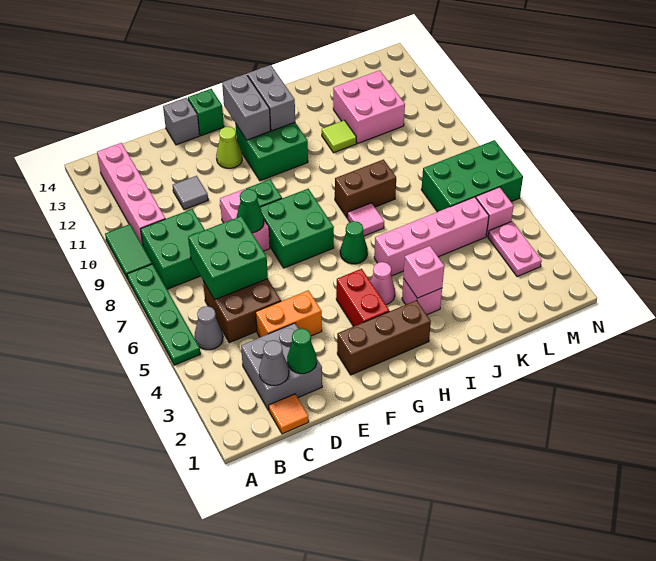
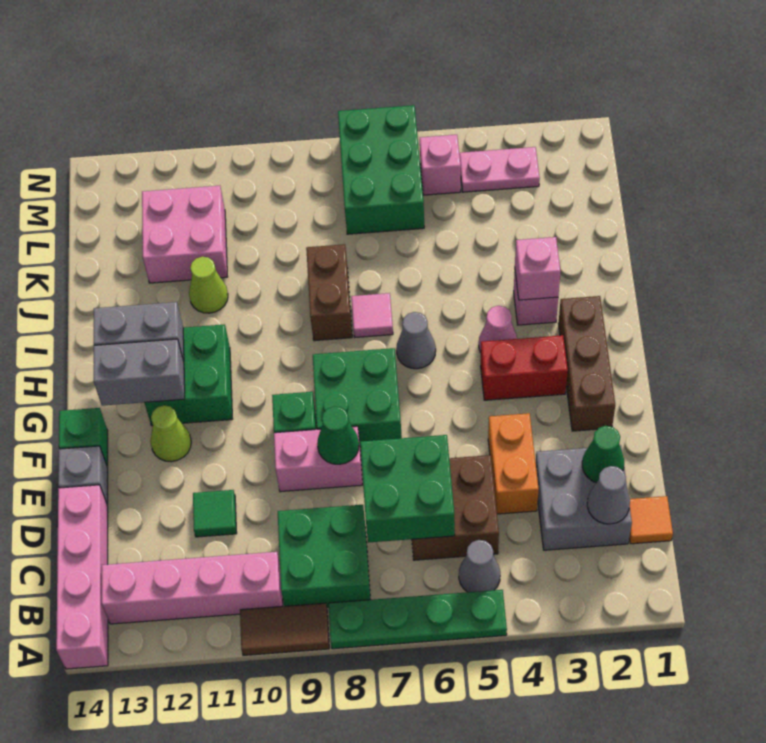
green tile A9:A10 level 1 -> brown tile A9:A10 level 1
grey tile D11 level 1 -> green tile D11 level 1
green cone H6 level 1 -> grey cone H6 level 1
pink brick I5:L5 level 1 -> pink brick A14:D14 level 1
lime tile J11 level 1 -> lime cone J11 level 1

